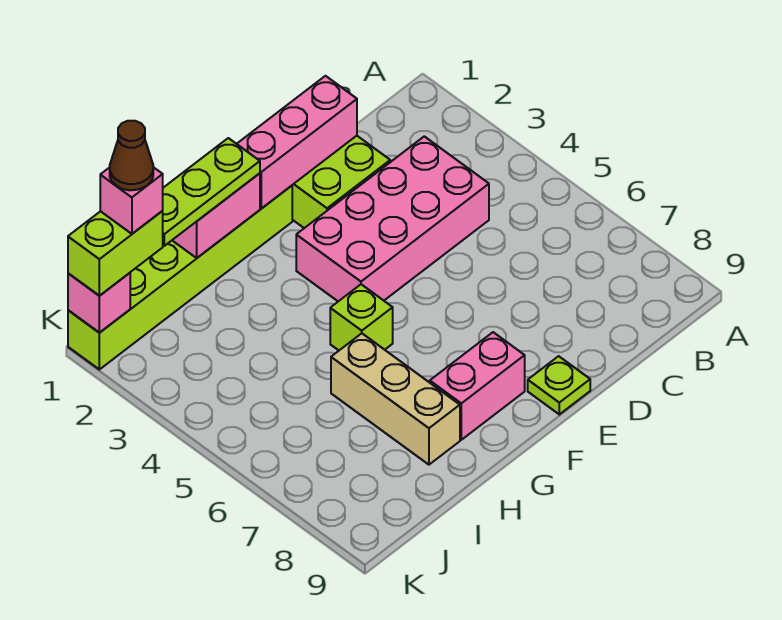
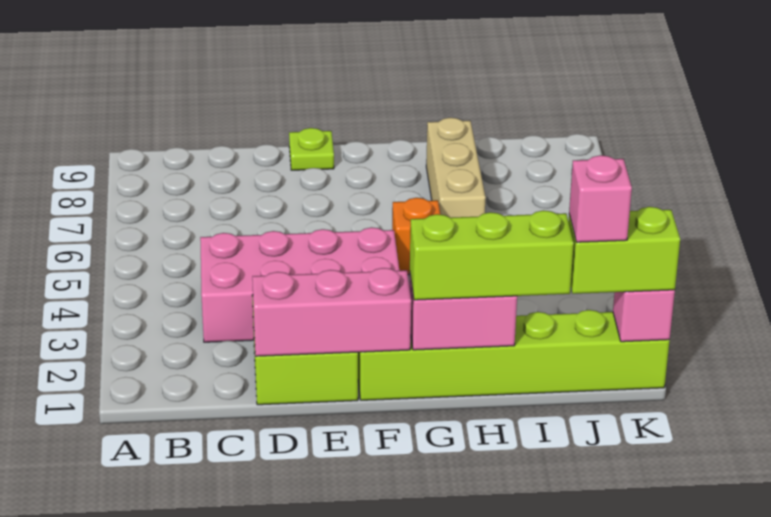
pink brick F8:G8 level 1 -> none
lime plate G1:I1 level 3 -> lime brick G1:I1 level 3
lime brick G5 level 1 -> orange brick G5 level 1
brown cone J1 level 5 -> none

